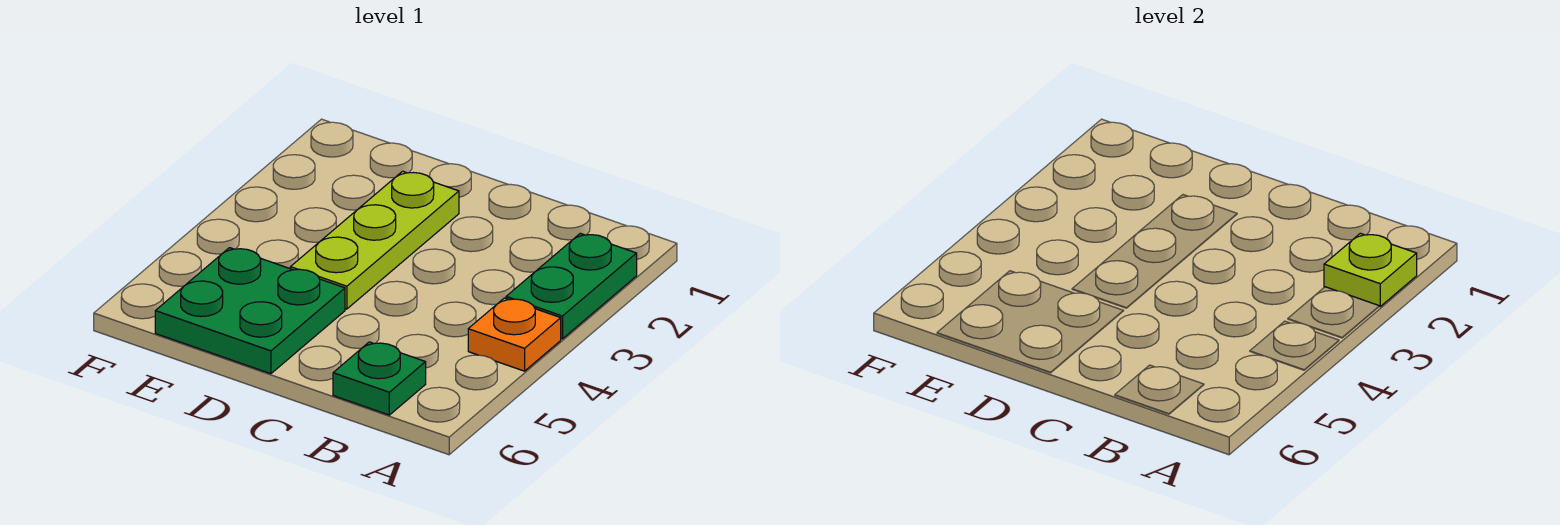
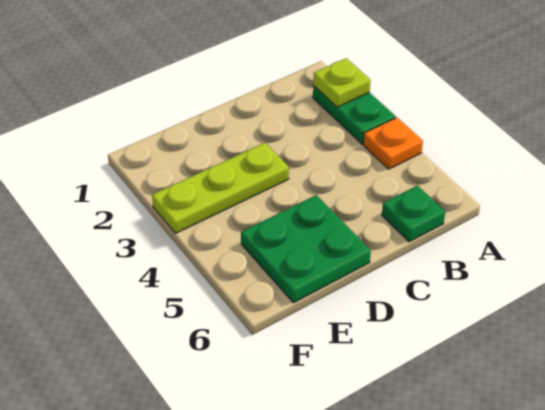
lime plate D2:D4 level 1 -> lime plate D3:F3 level 1

